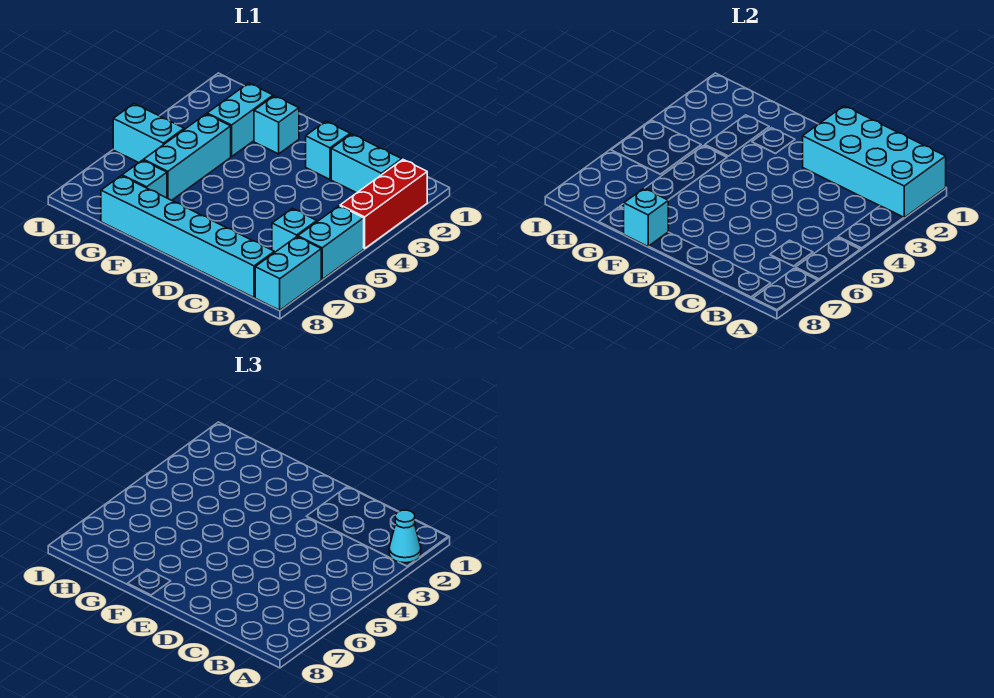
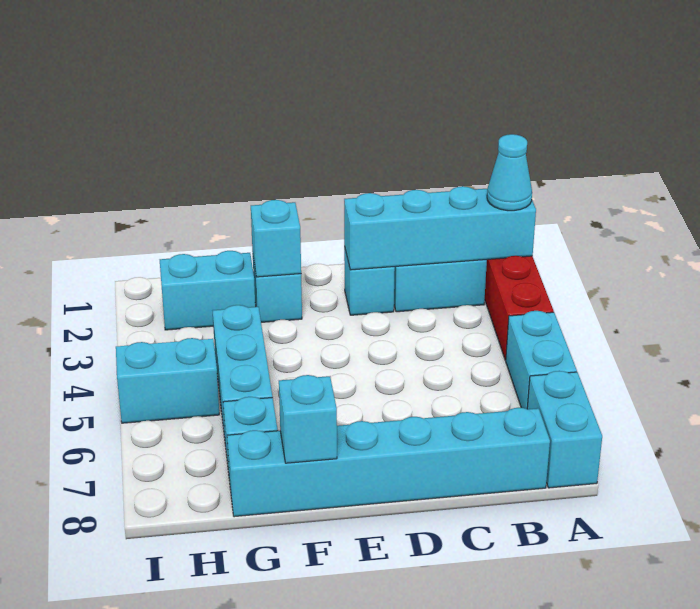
cyan brick A1:D2 level 2 -> cyan brick A2:D2 level 2
cyan brick B6 level 1 -> cyan brick F2 level 2
cyan brick G2:G3 level 1 -> cyan brick G2:H2 level 1

